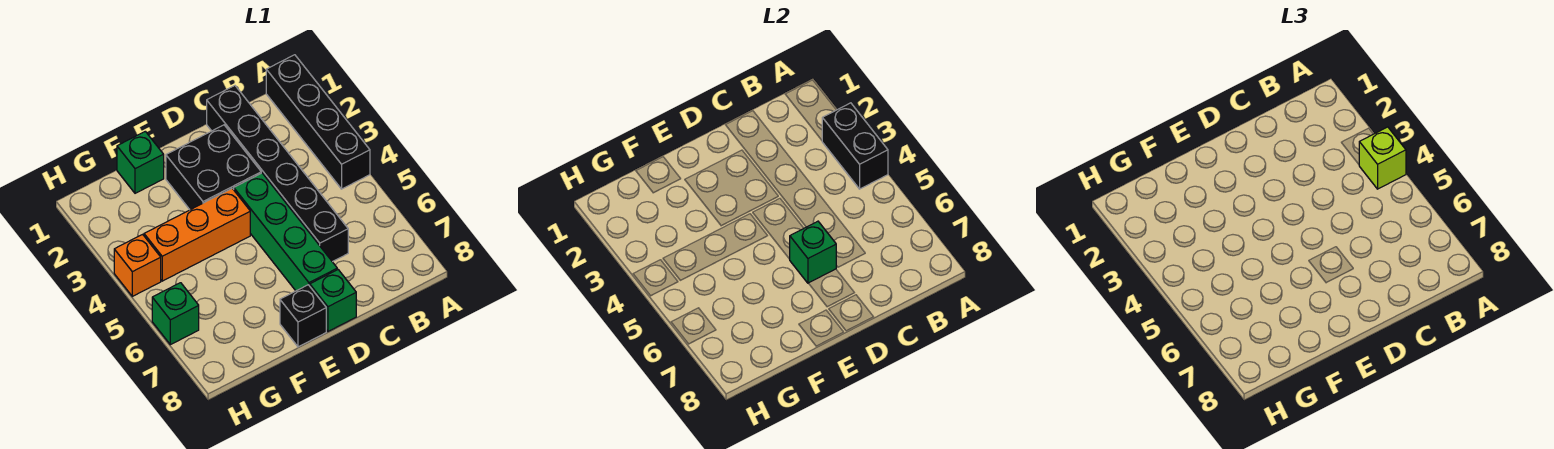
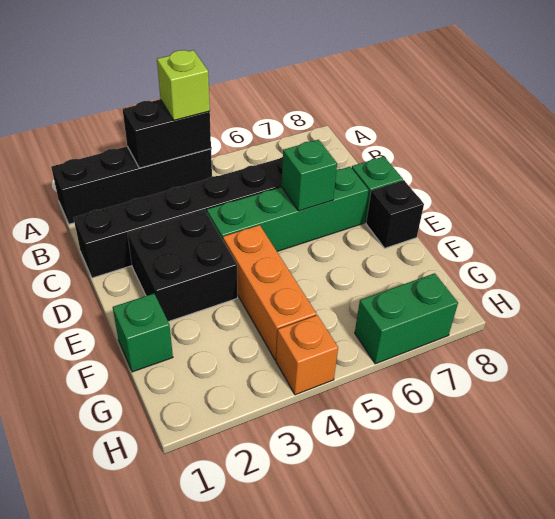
green brick H6 level 1 -> green brick H6:H7 level 1

